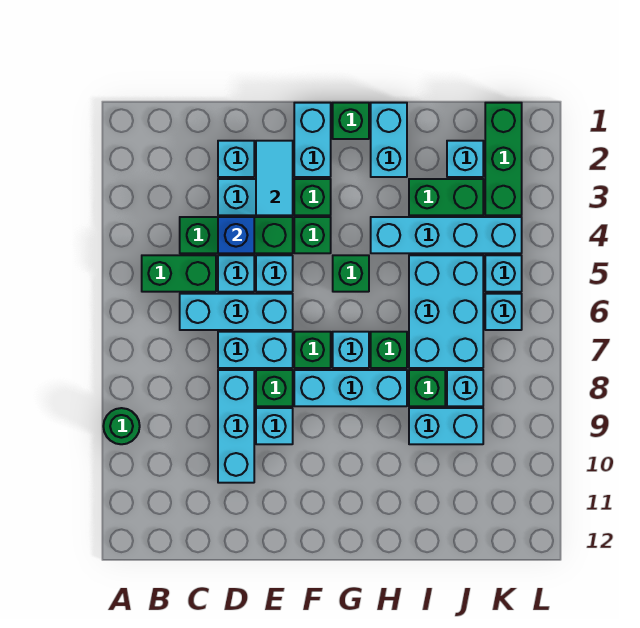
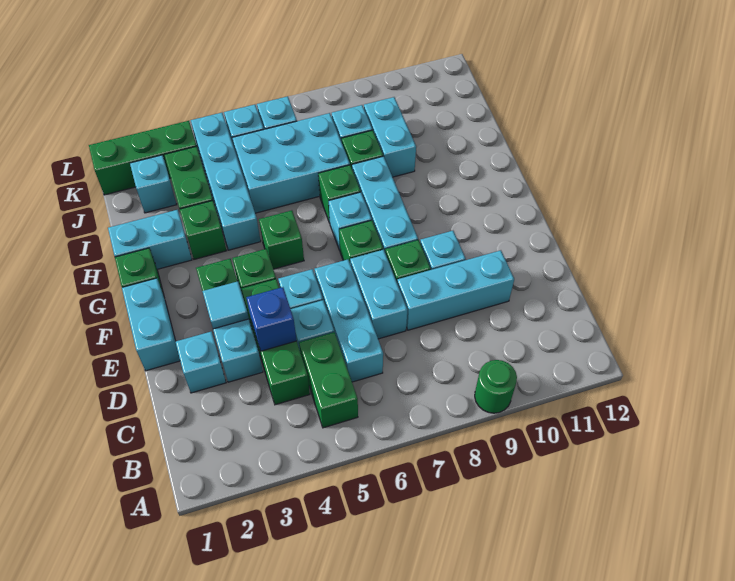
cyan tile E2:E3 level 2 -> cyan tile E3 level 2
cyan brick F1:F2 level 1 -> cyan brick E1:F1 level 1
none -> green brick H3 level 1

